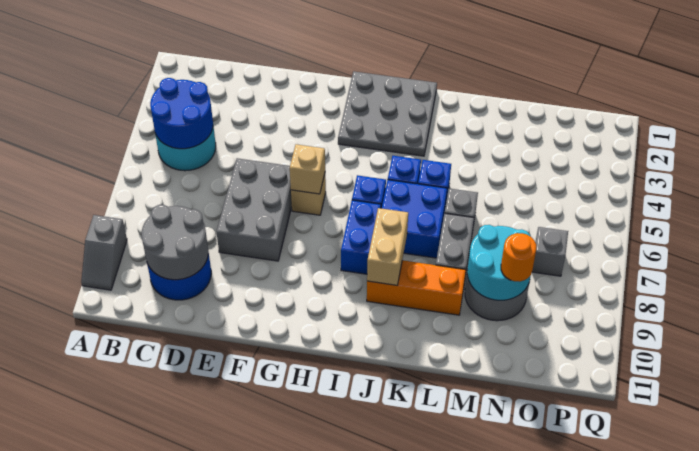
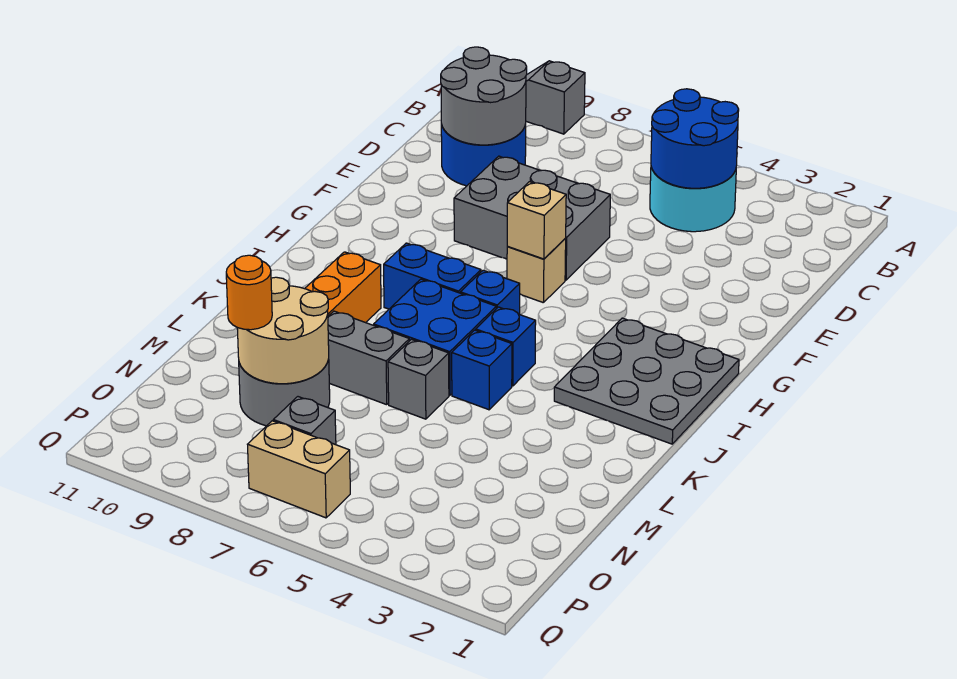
tan brick J8:J9 level 2 -> tan brick P6:P7 level 1
cyan round brick M8:N9 level 2 -> tan round brick M8:N9 level 2

